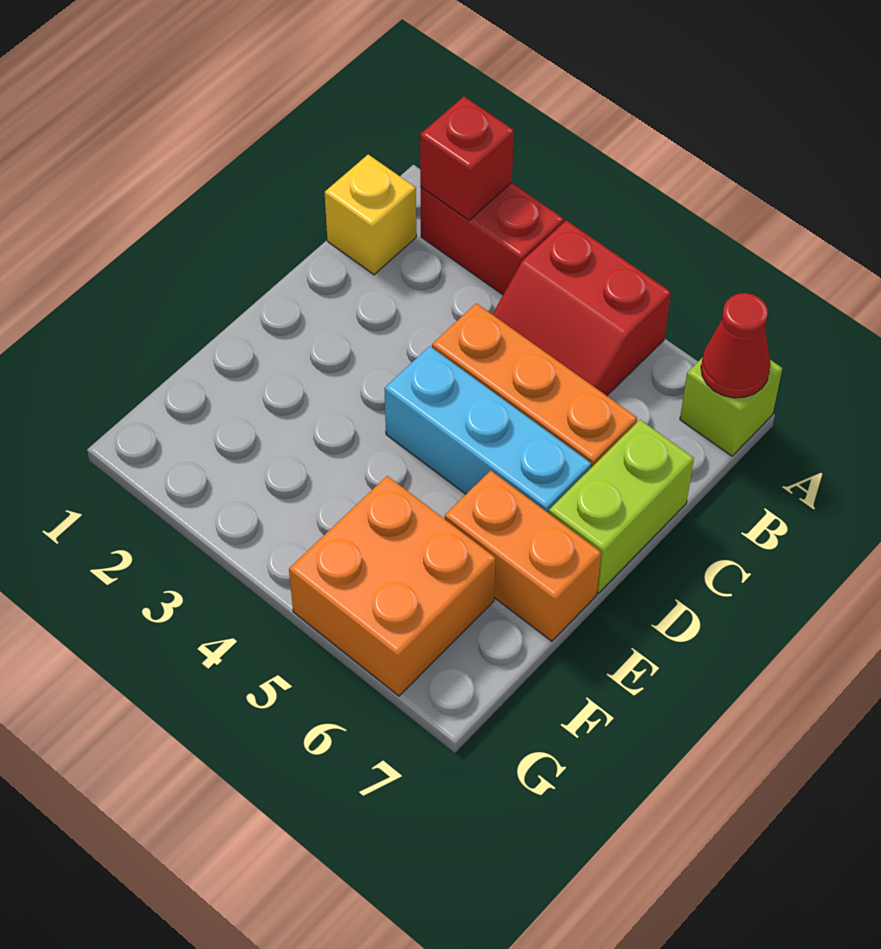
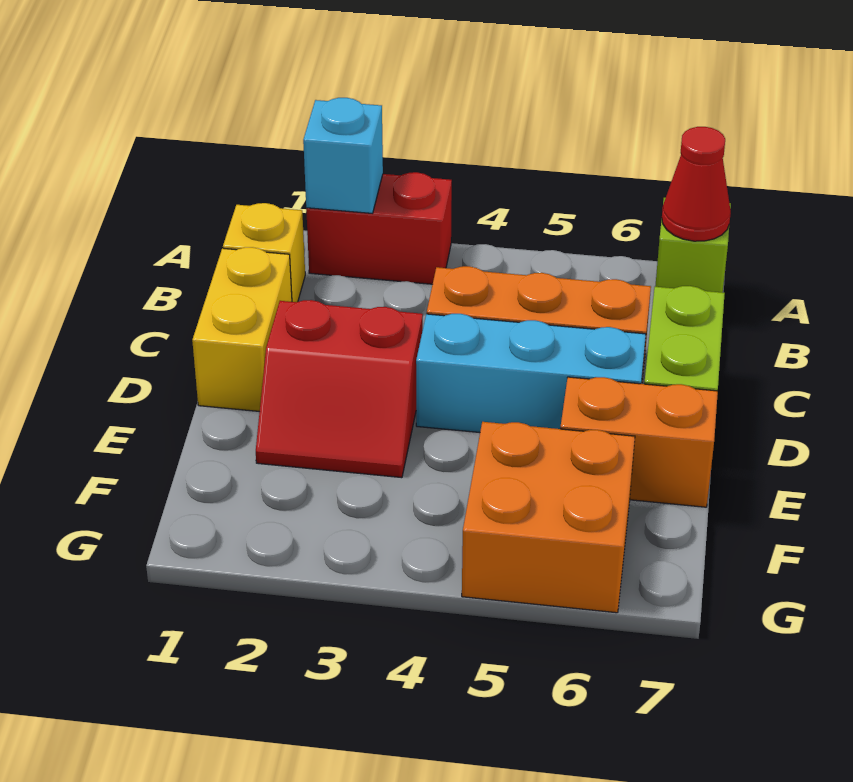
red brick A2 level 2 -> cyan brick A2 level 2
red slope A4:B5 level 1 top A -> red slope D2:E3 level 1 top D
none -> yellow brick C1:D1 level 1

